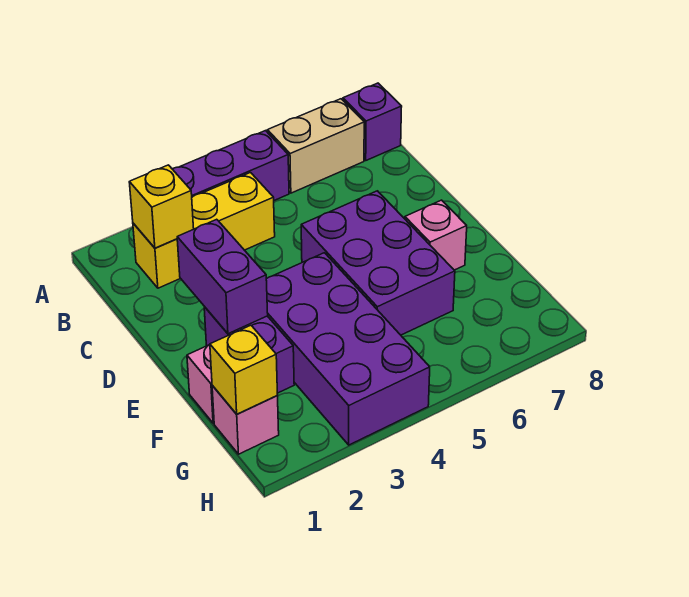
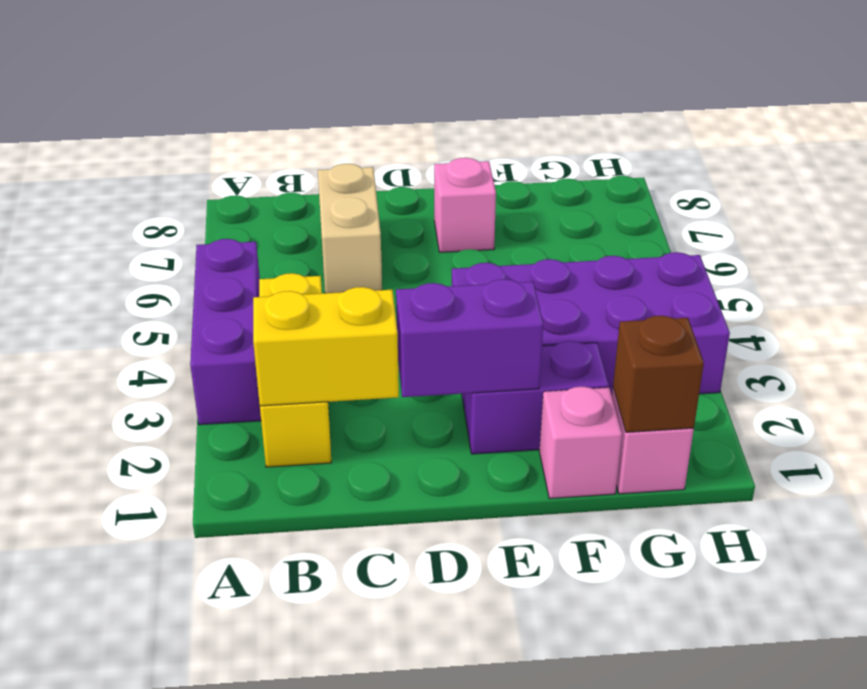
tan brick A6:A7 level 1 -> tan brick C6:C7 level 1
purple brick A8 level 1 -> none
yellow brick B2 level 2 -> yellow brick B2:C2 level 2
purple brick D5:F6 level 1 -> none
yellow brick G1 level 2 -> brown brick G1 level 2

